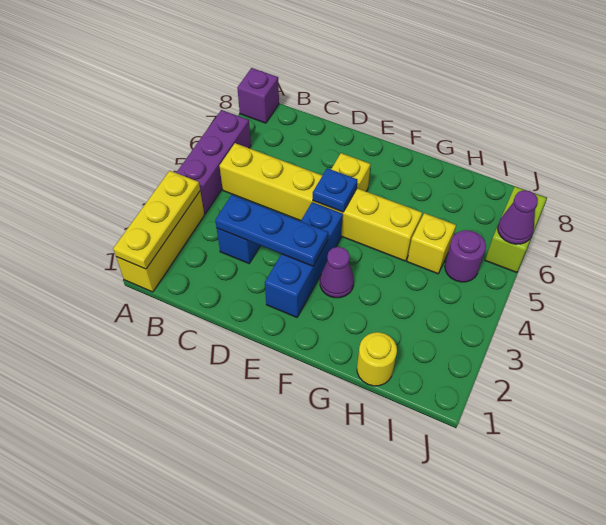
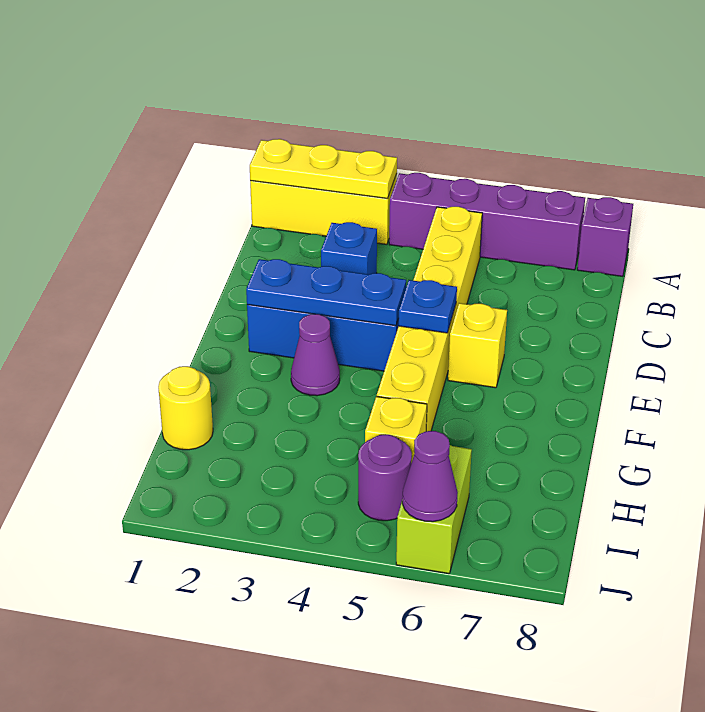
purple brick A4:A6 level 1 -> purple brick A4:A7 level 1
blue plate C3:E3 level 2 -> blue plate E2:E4 level 2
lime brick J6:J7 level 1 -> lime brick I6:J6 level 1

